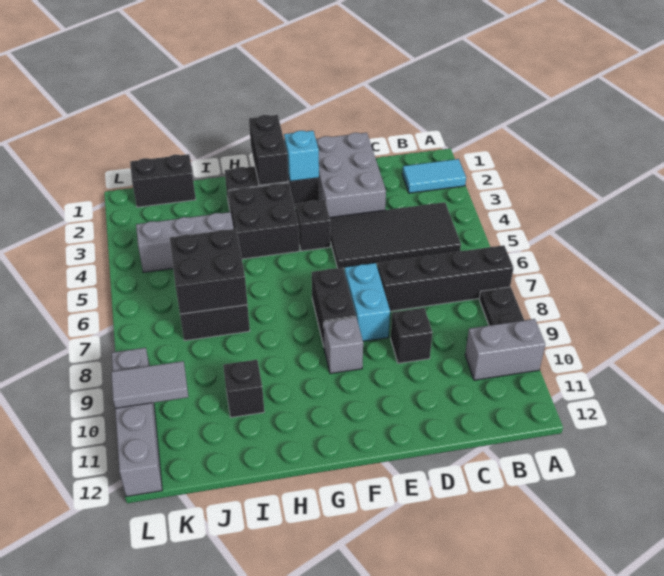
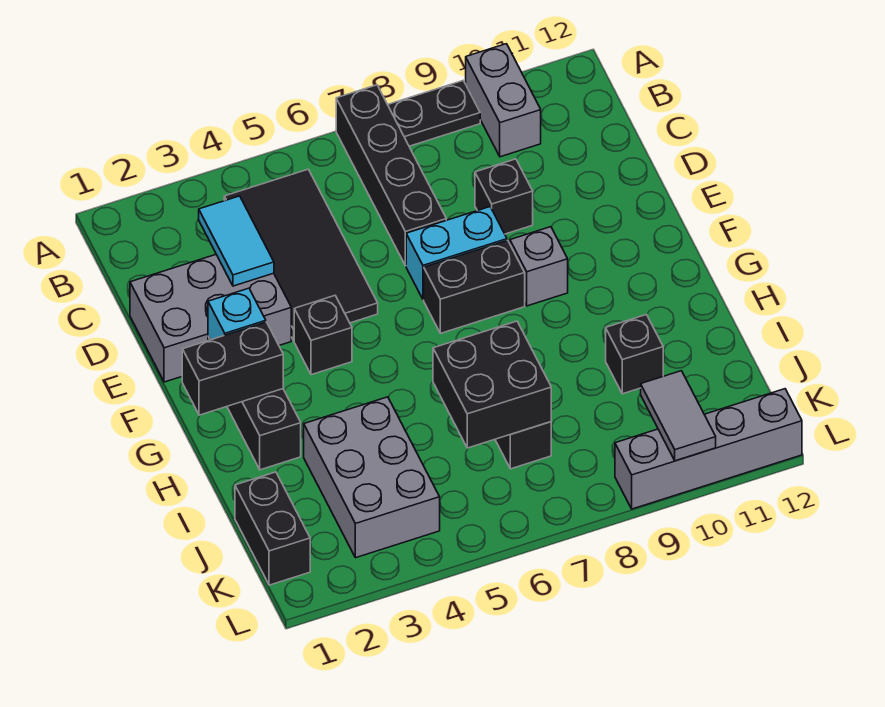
cyan tile A2:B2 level 1 -> cyan tile C3:D3 level 2
black brick G3:H4 level 1 -> none
grey brick I4:K4 level 1 -> grey brick I3:K4 level 1

